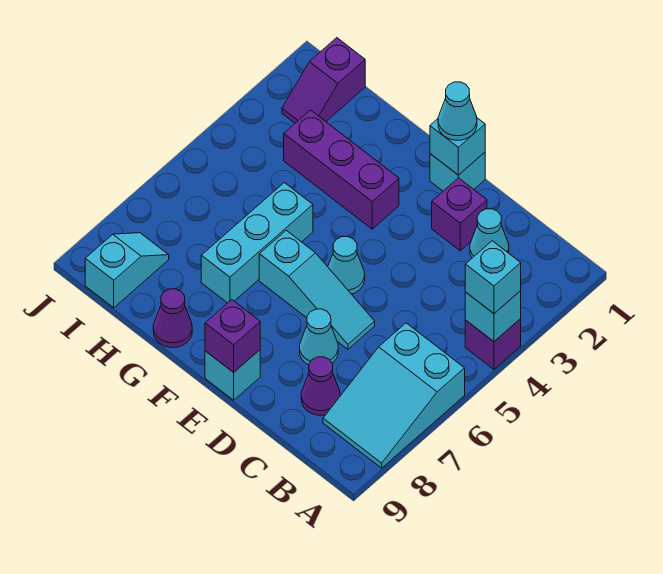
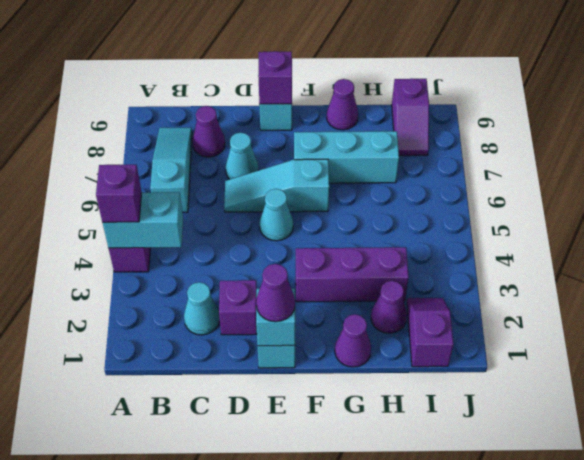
cyan brick A4 level 2 -> cyan brick A4:B4 level 2
cyan brick A4 level 3 -> purple brick A4 level 3
cyan slope A6:B8 level 1 top 6 -> cyan slope B6:B8 level 1 top 6
cyan cone E1 level 3 -> purple cone E1 level 3
none -> purple cone G1 level 1
cyan brick G5:G7 level 1 -> cyan brick F7:H7 level 1
none -> purple cone H2 level 1
cyan slope I8:I9 level 1 top 9 -> purple slope I8:I9 level 1 top 9

